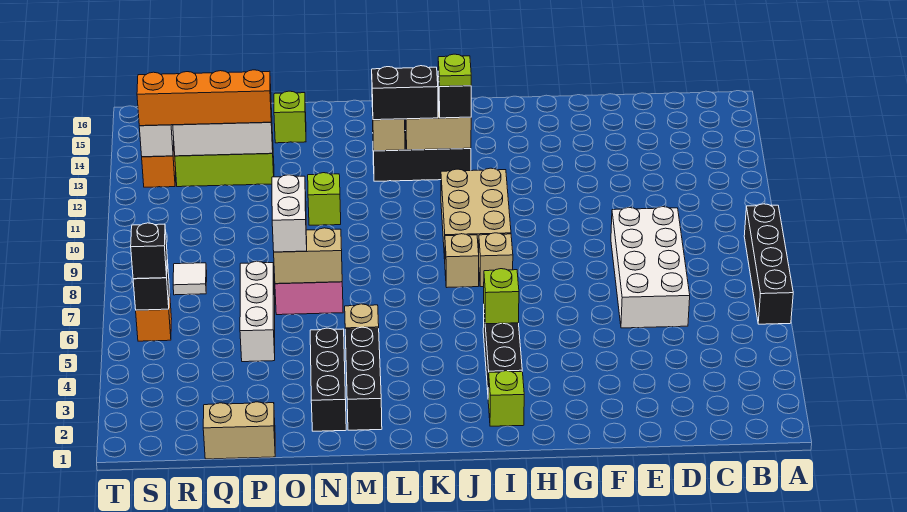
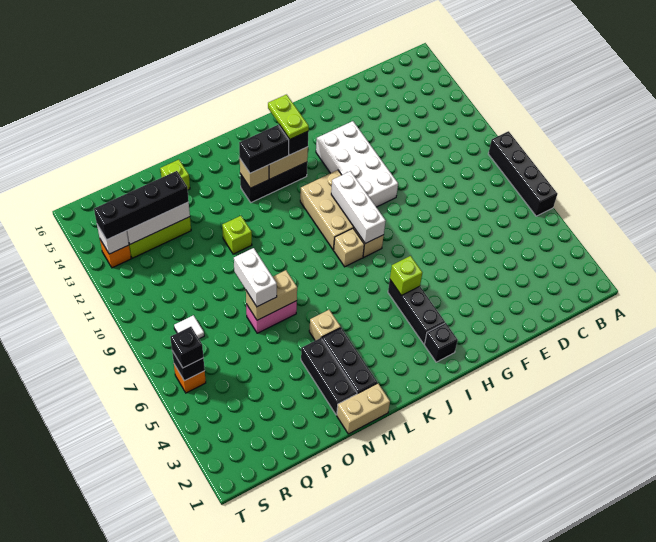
white brick D6:E9 level 1 -> white brick G10:H13 level 1
lime brick I2 level 1 -> black brick I2 level 1
lime plate J13 level 4 -> lime plate J13:J14 level 4
tan brick P1:Q1 level 1 -> tan brick M1:N1 level 1
white brick P5:P7 level 1 -> white brick I8:I10 level 2
orange brick P13:S13 level 3 -> black brick P13:S13 level 3

